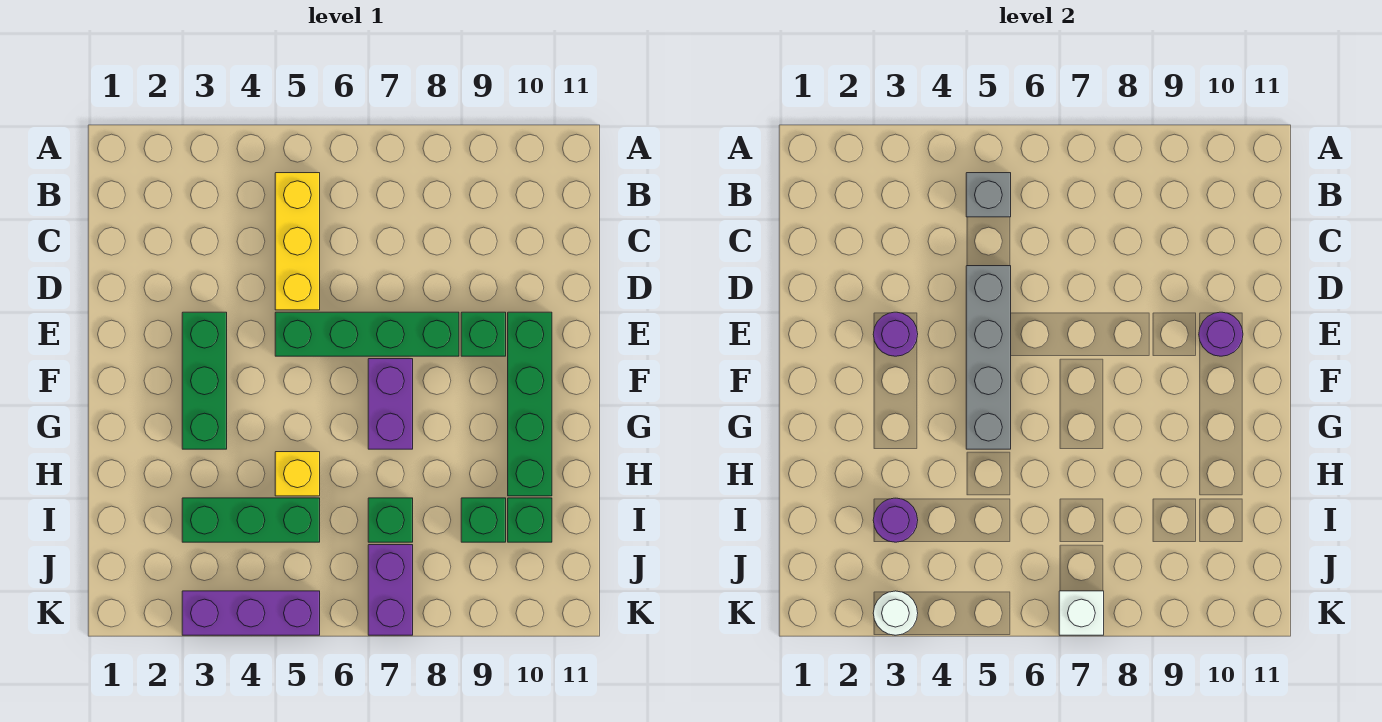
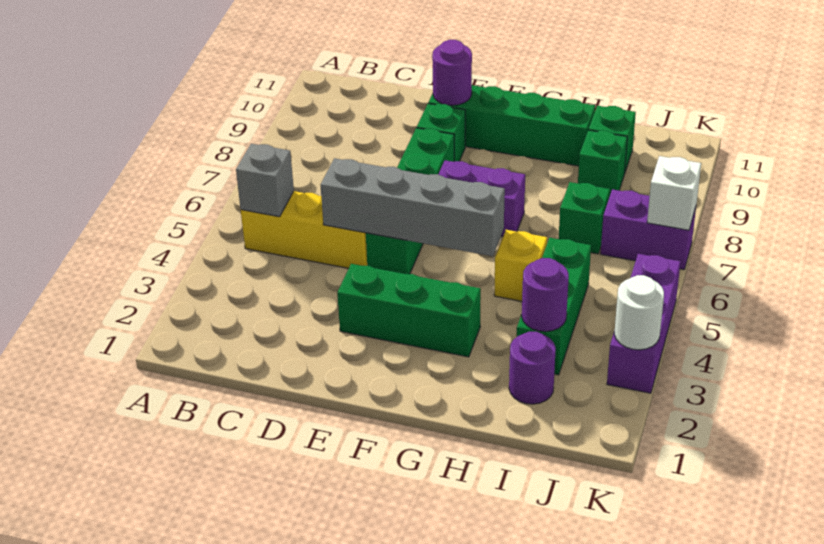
purple round brick E3 level 2 -> purple round brick I2 level 1

